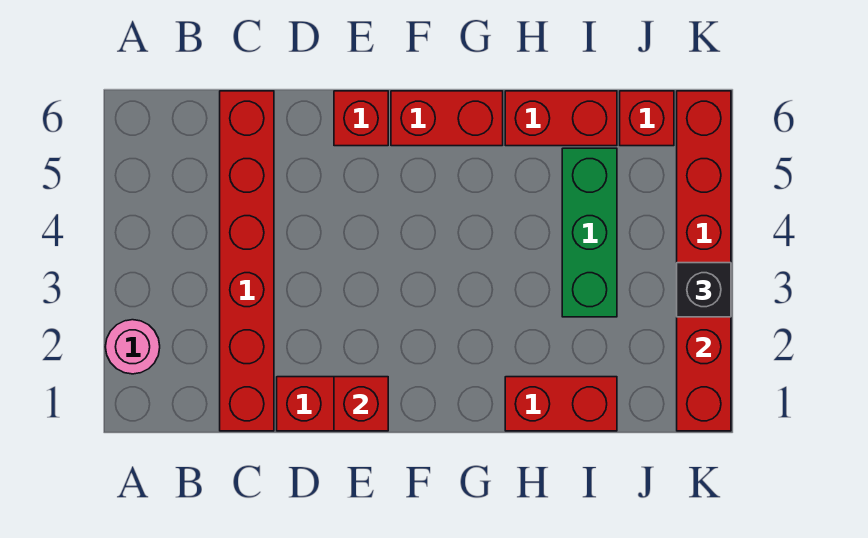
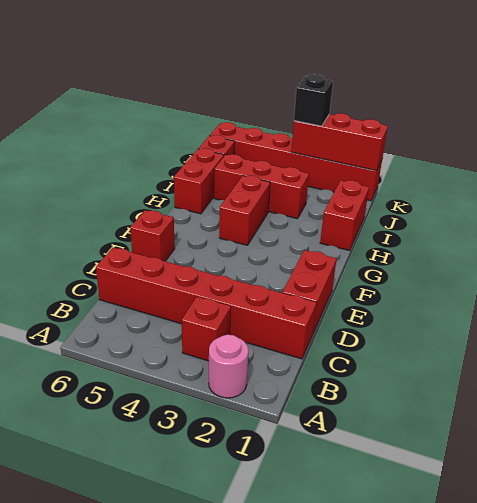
red brick E1 level 2 -> red brick B3 level 1
red brick F6:G6 level 1 -> red brick G4:H4 level 1
green brick I3:I5 level 1 -> red brick I3:I5 level 1

